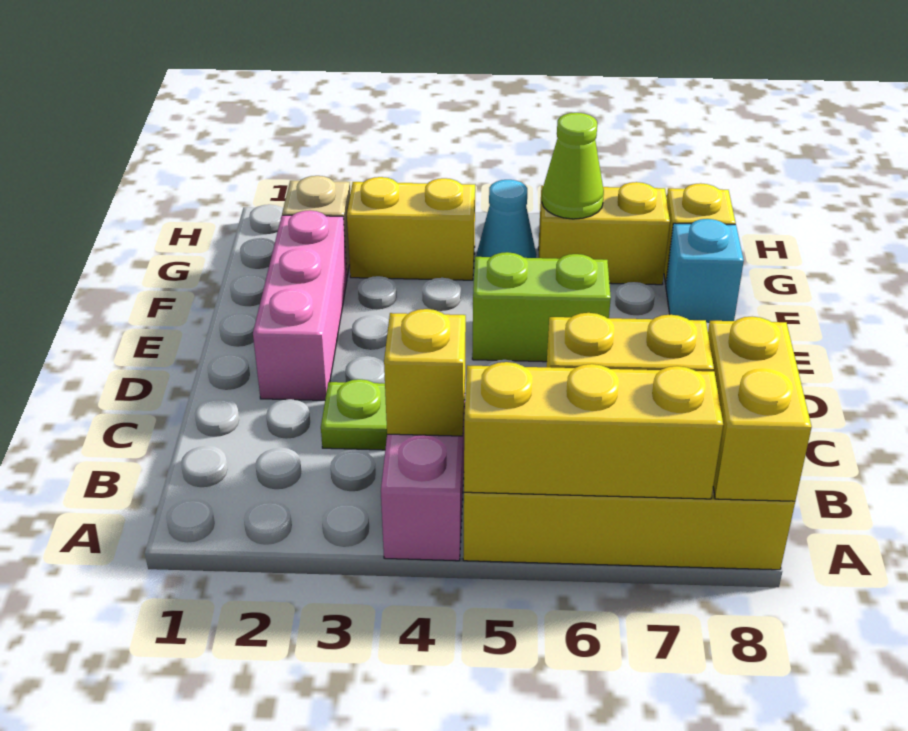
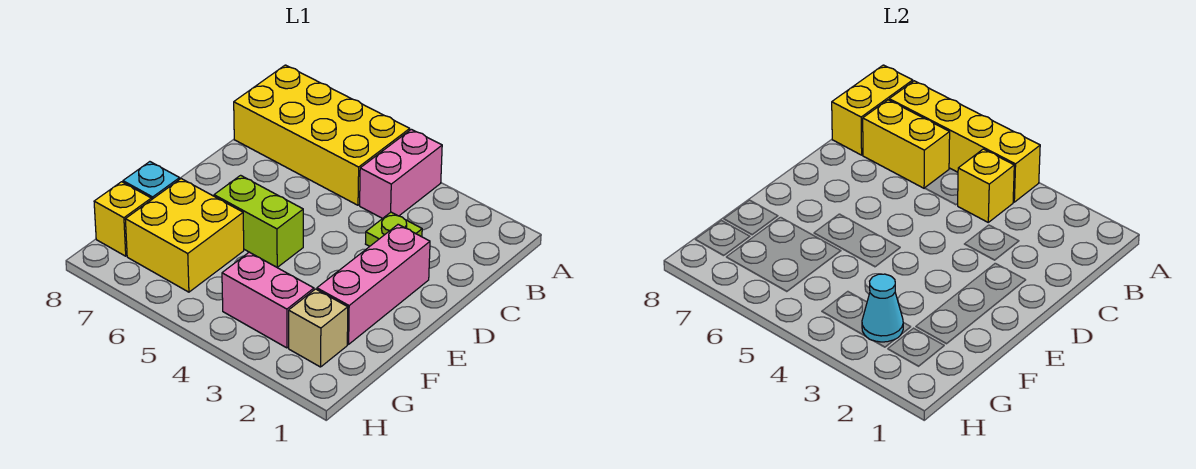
yellow brick A5:A7 level 2 -> yellow brick A4:A7 level 2
yellow brick G3:G4 level 1 -> pink brick G3:G4 level 1
cyan cone G5 level 1 -> cyan cone G3 level 2
yellow brick G6:G7 level 1 -> yellow brick F6:G7 level 1
lime cone G6 level 2 -> none

